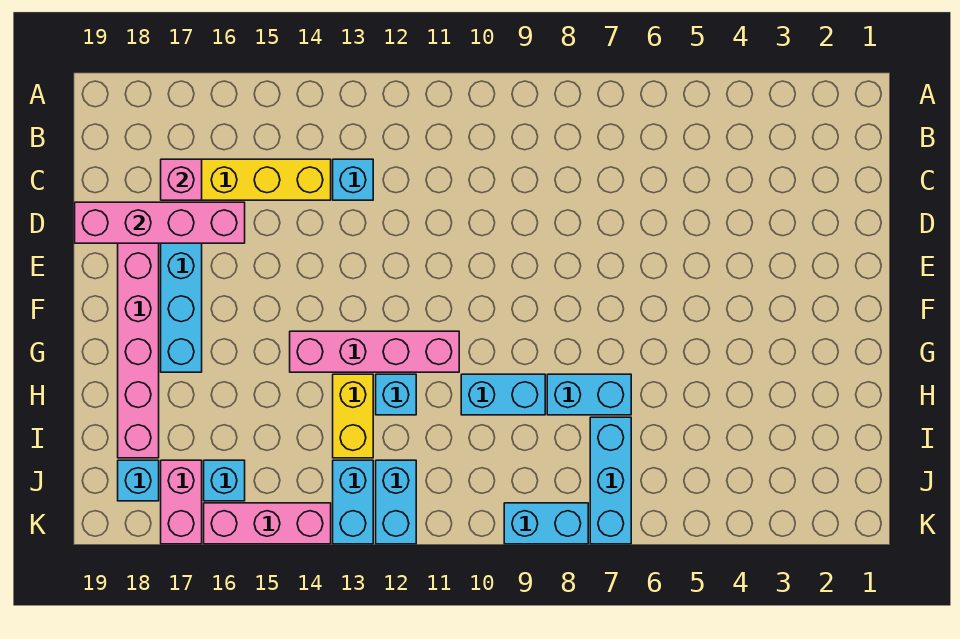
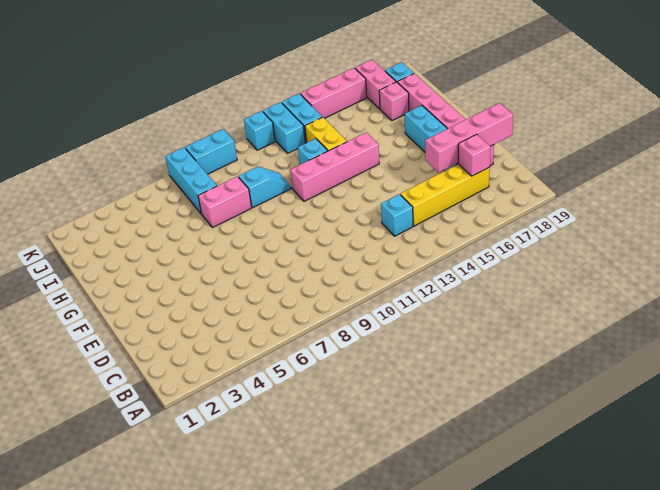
cyan brick H7:H8 level 1 -> pink brick H7:H8 level 1
cyan brick H9:H10 level 1 -> cyan slope H9:H10 level 1 top 9
none -> pink brick I17 level 1
cyan brick J16 level 1 -> cyan brick K11 level 1

